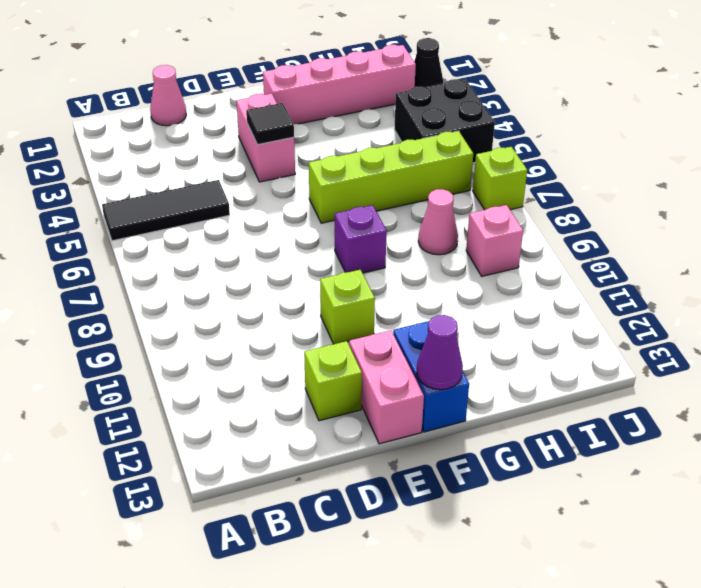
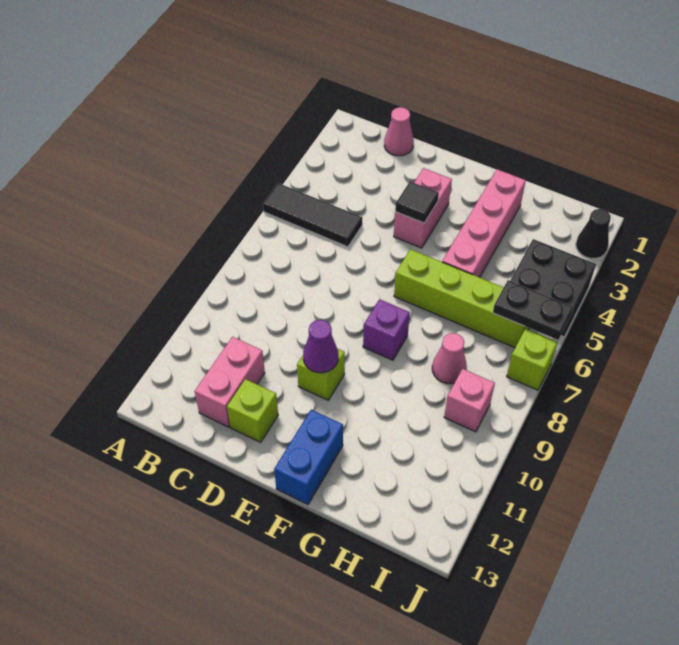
pink brick E12:E13 level 1 -> pink brick C11:C12 level 1
pink brick F2:I2 level 1 -> pink brick G2:G5 level 1
purple cone F13 level 2 -> purple cone E10 level 2
none -> black plate I6:J6 level 2

